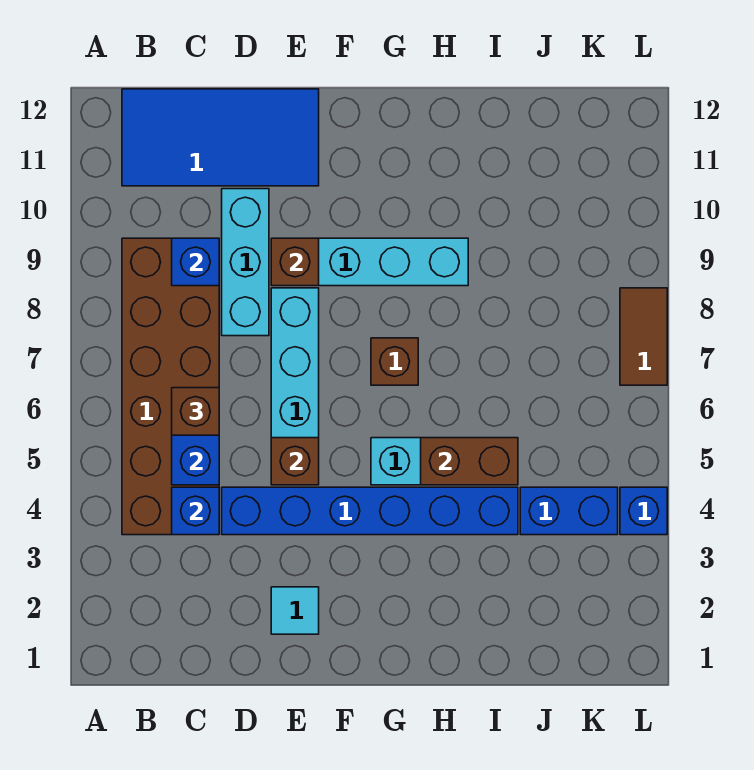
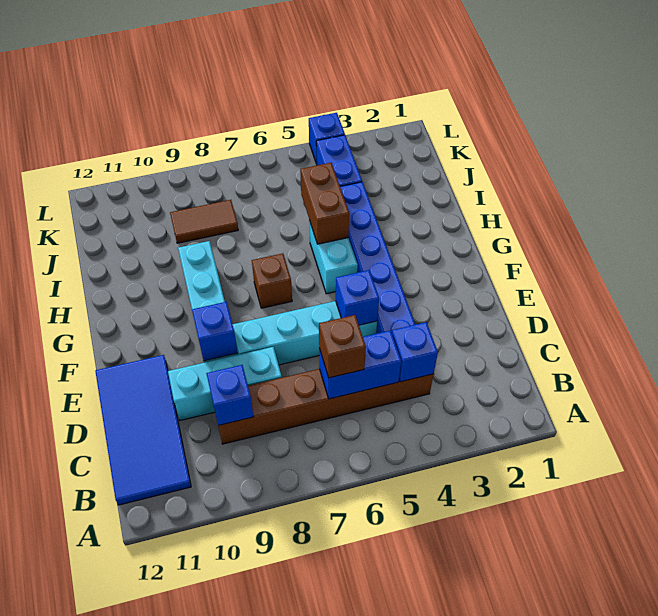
brown brick B4:C9 level 1 -> brown brick C4:C9 level 1
cyan tile E2 level 1 -> none
brown brick E5 level 2 -> blue brick E5 level 2
brown brick E9 level 2 -> blue brick E9 level 2
brown tile L7:L8 level 1 -> brown tile J8:J9 level 1

